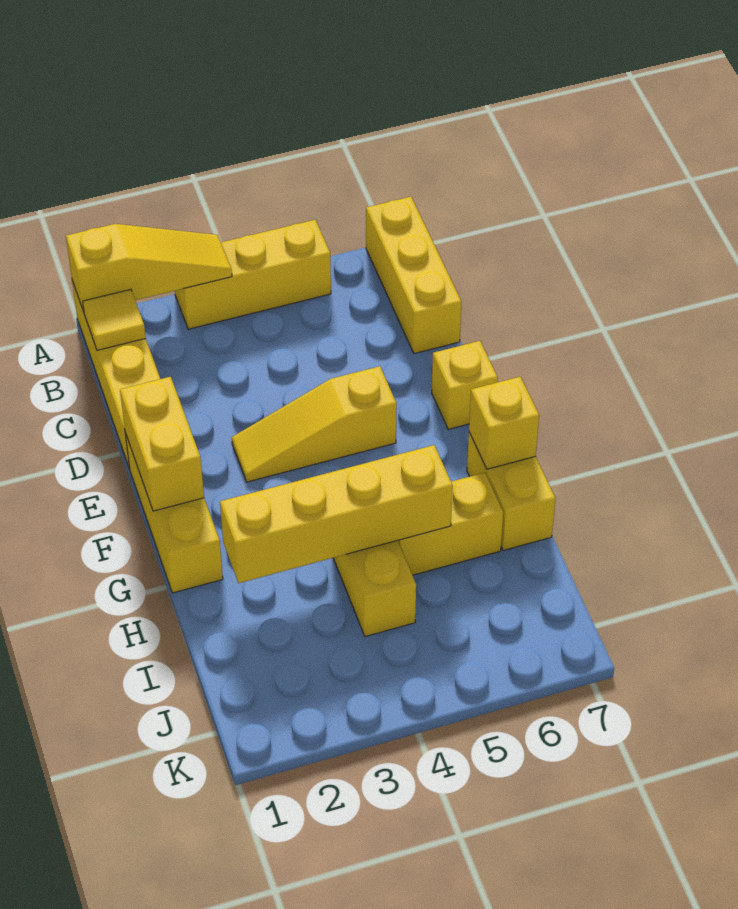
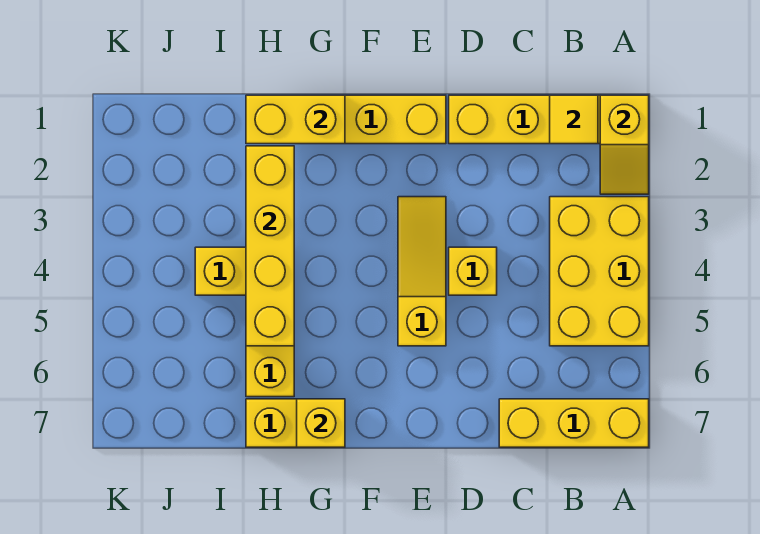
yellow slope A1:A3 level 2 top 1 -> yellow slope A1:A2 level 2 top 1
yellow brick A3:A5 level 1 -> yellow brick A3:B5 level 1
yellow brick E1:F1 level 2 -> yellow brick G1:H1 level 2
yellow brick E7 level 1 -> yellow brick D4 level 1

